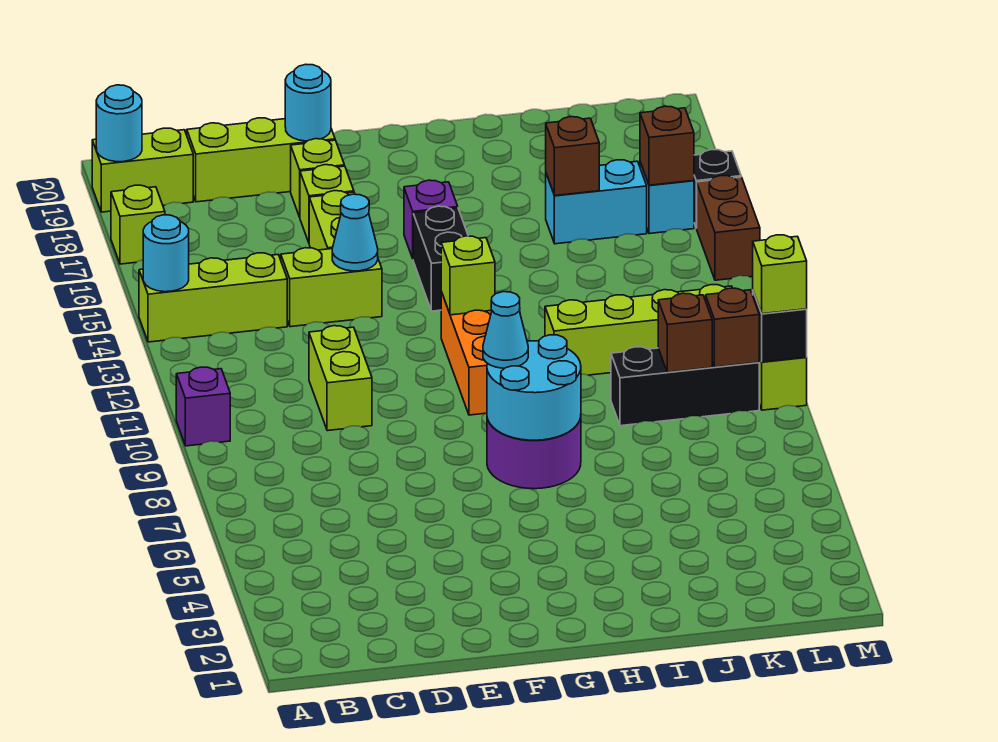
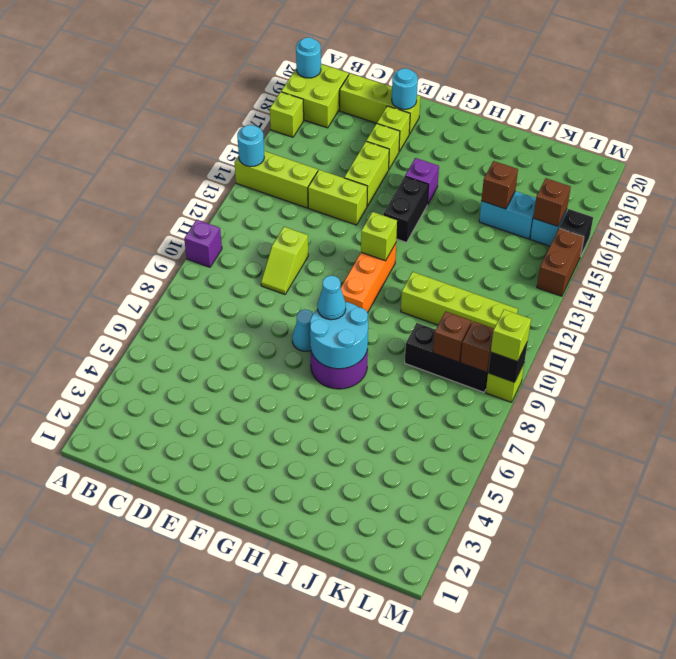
lime brick A19:B19 level 1 -> lime brick A18:B19 level 1
lime brick D10:D11 level 1 -> lime slope D10:D11 level 1 top 11
cyan cone E14 level 2 -> cyan cone F8 level 1

